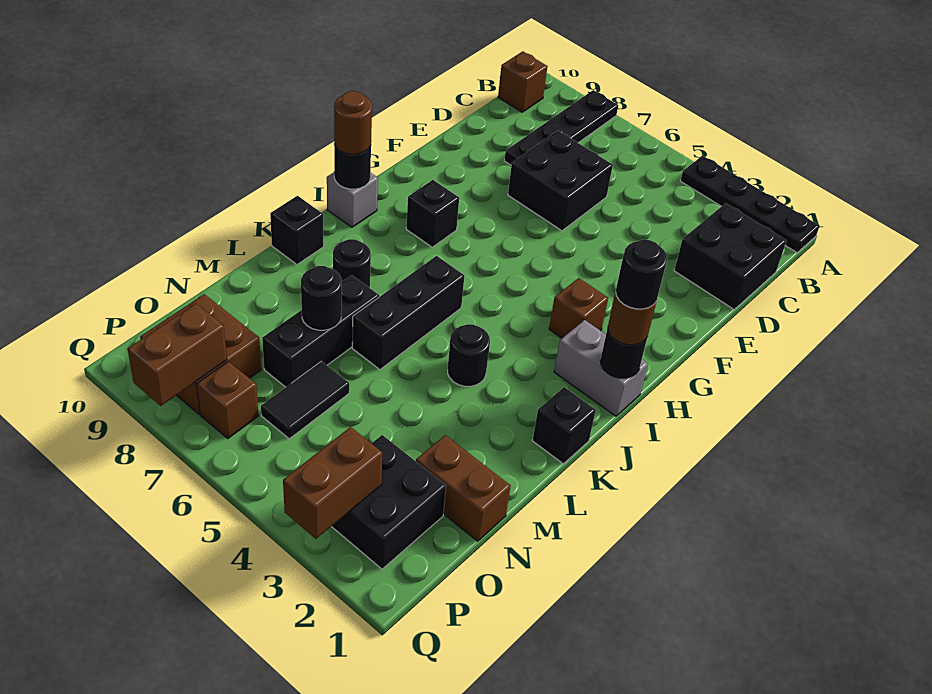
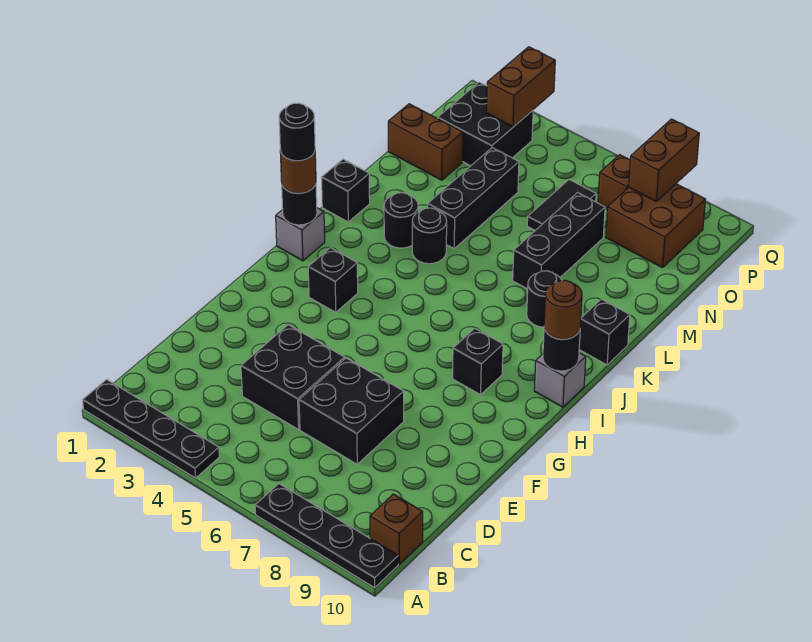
black plate A8:D8 level 1 -> black plate A7:A10 level 1
black brick C1:D2 level 1 -> black brick D4:E5 level 1
brown brick H3 level 1 -> black brick H3 level 1
grey brick I1:I2 level 1 -> grey brick I1 level 1
black brick J6:L6 level 1 -> black brick L4:N4 level 1
black round brick M7 level 2 -> black round brick K3 level 1

